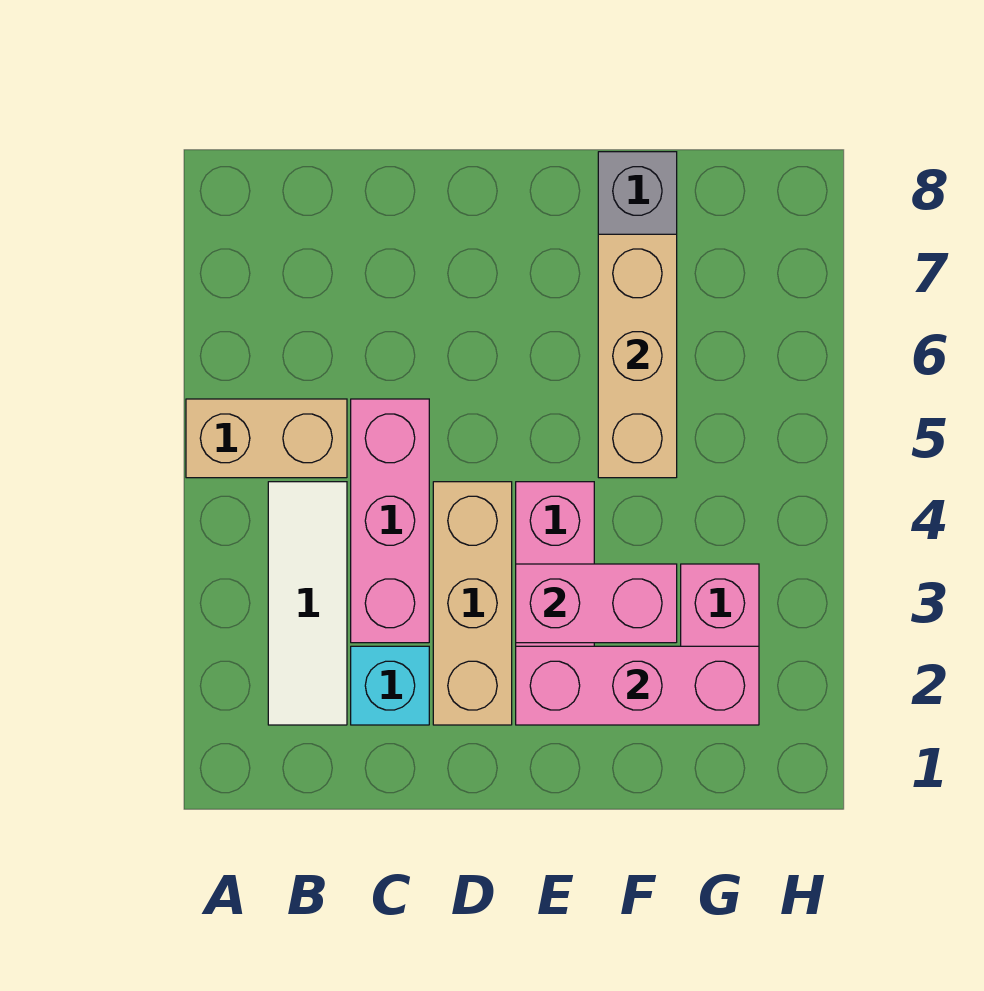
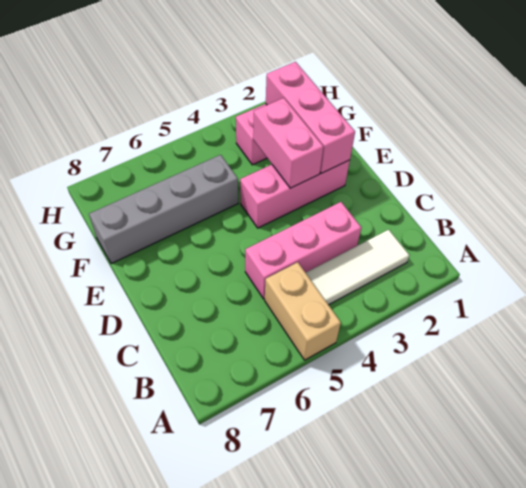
cyan brick C2 level 1 -> none
tan brick D2:D4 level 1 -> none
tan brick F5:F7 level 2 -> none

